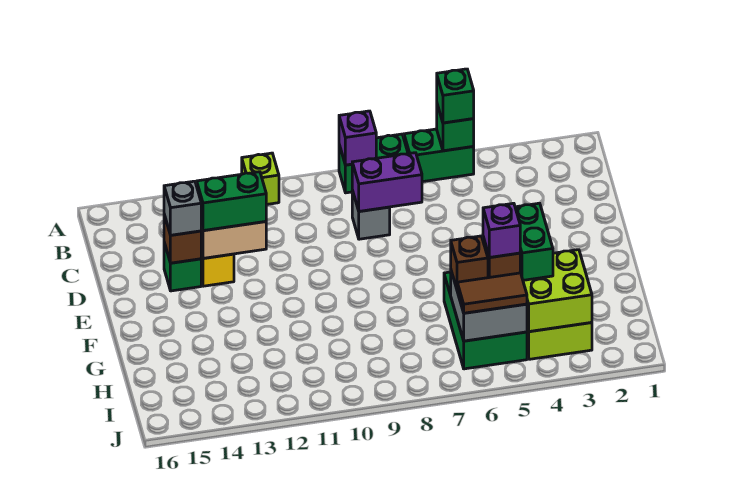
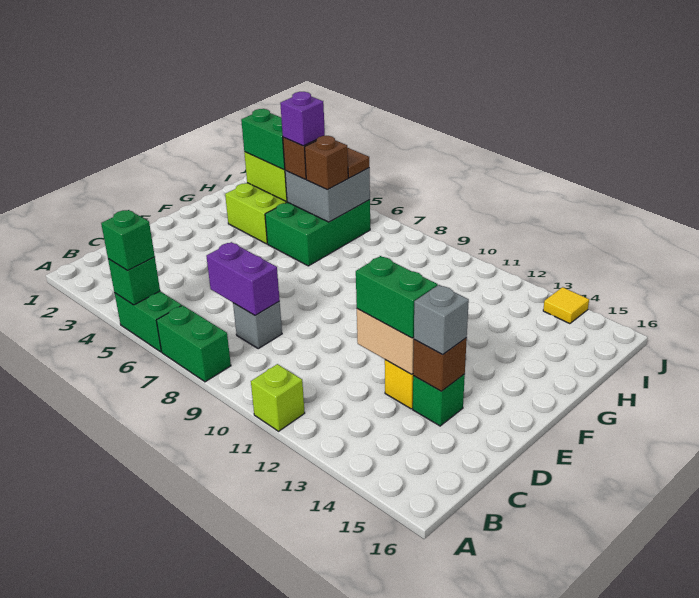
purple brick A8 level 2 -> none
green brick G4:H4 level 3 -> green brick H3:H4 level 3
none -> yellow tile J14 level 1

